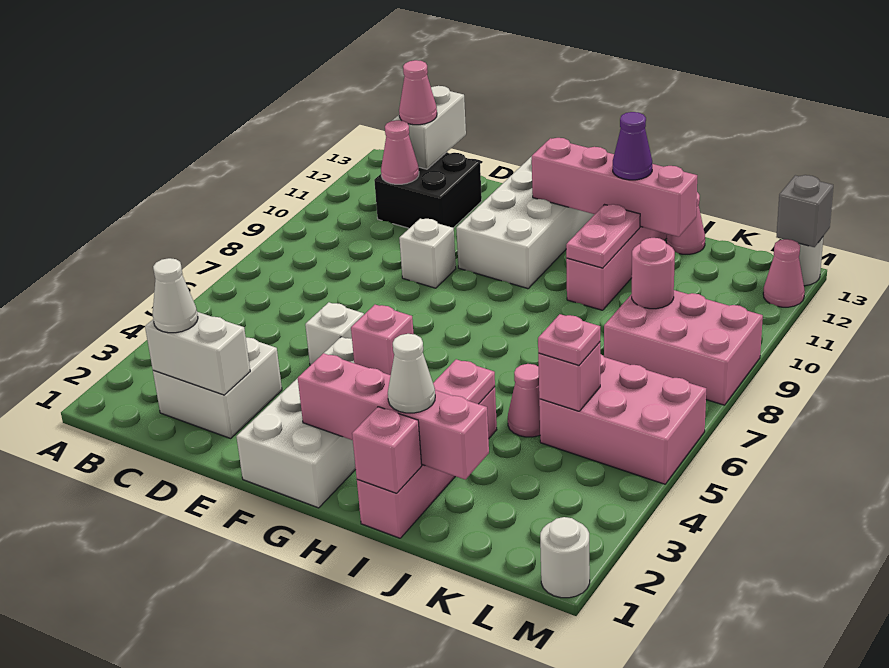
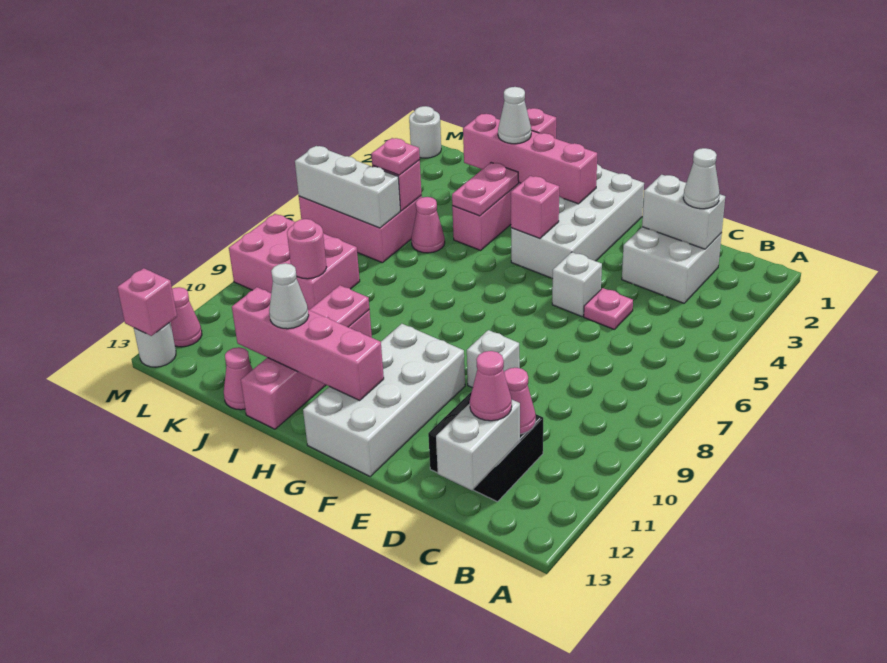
none -> pink plate D5 level 1
purple cone I12 level 3 -> white cone I12 level 3
none -> white brick K6:M6 level 2
grey brick M13 level 2 -> pink brick M13 level 2

